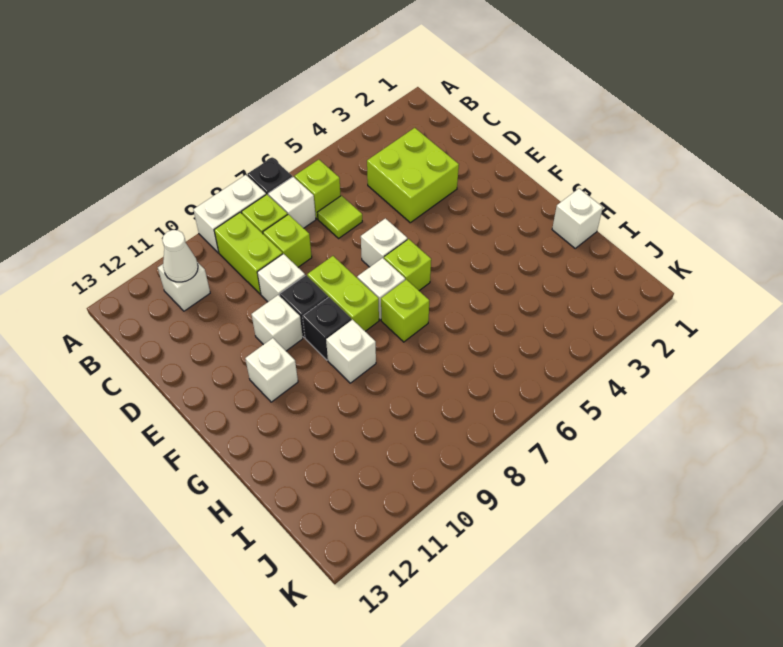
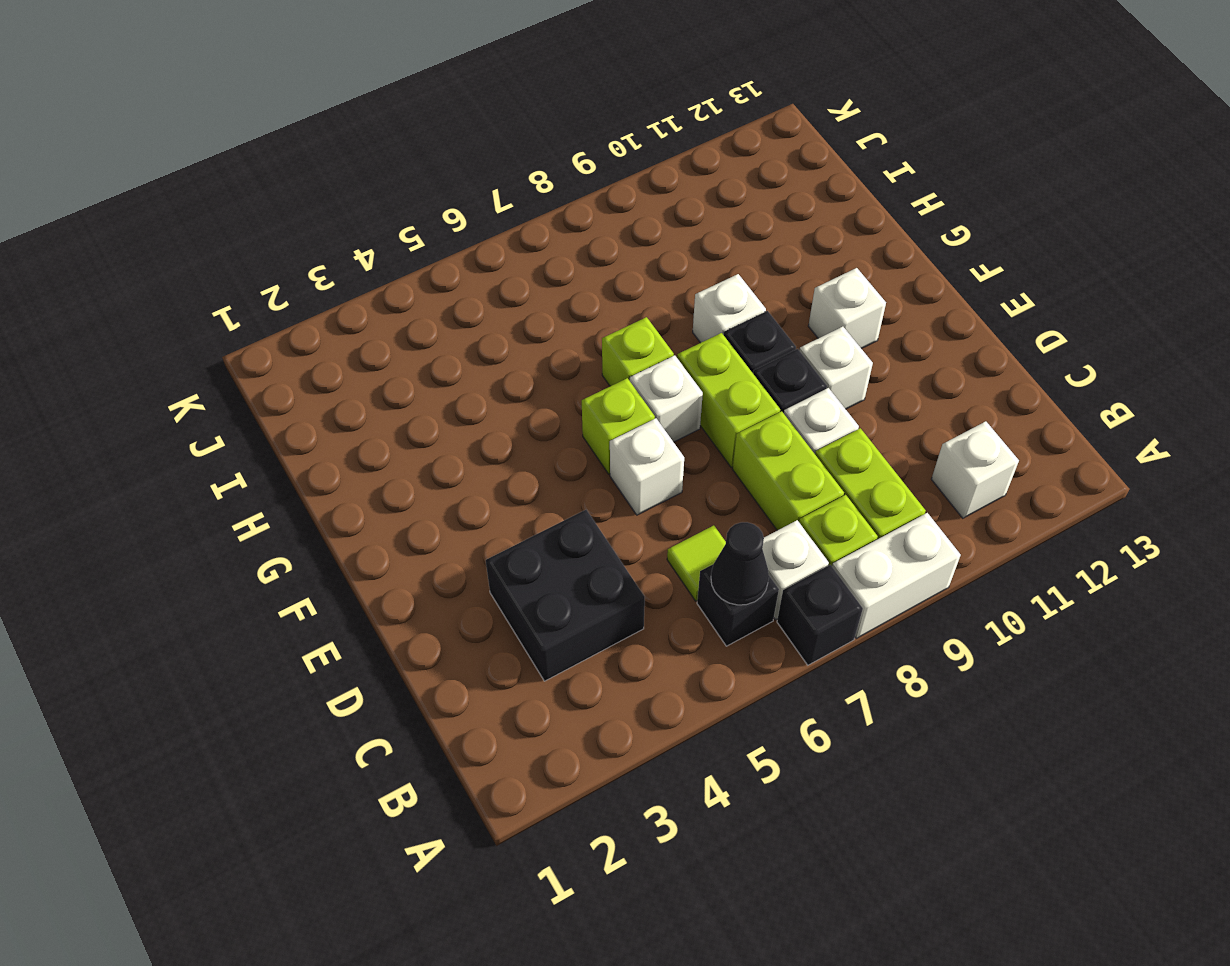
lime brick B6 level 1 -> black brick B6 level 1
none -> black cone B6 level 2
white cone B11 level 2 -> none
lime brick C3:D4 level 1 -> black brick C3:D4 level 1
lime brick C8 level 1 -> lime brick C8:D8 level 1
white brick H1 level 1 -> none

